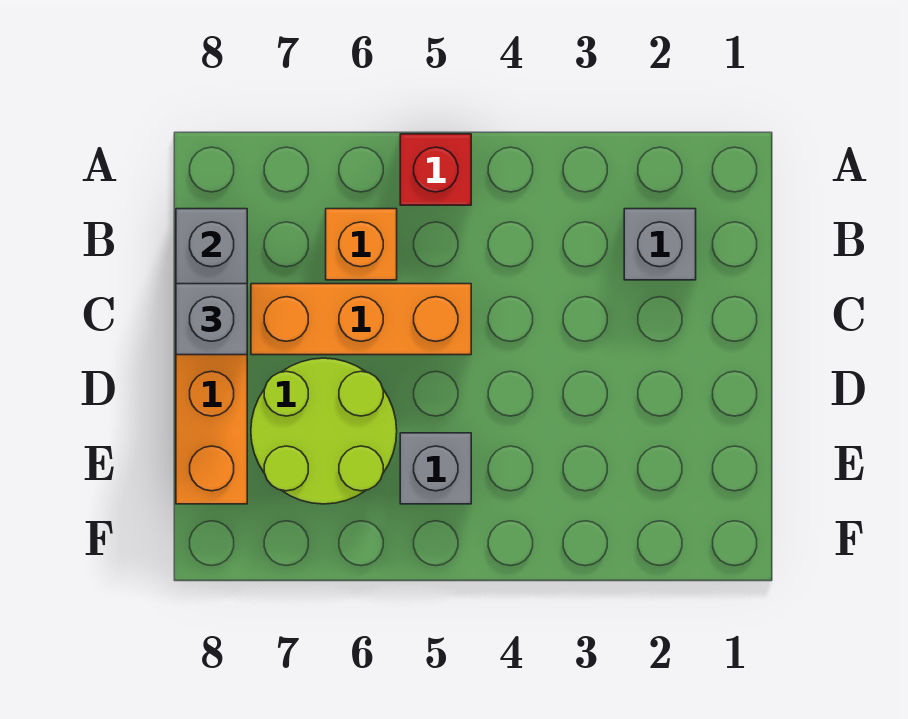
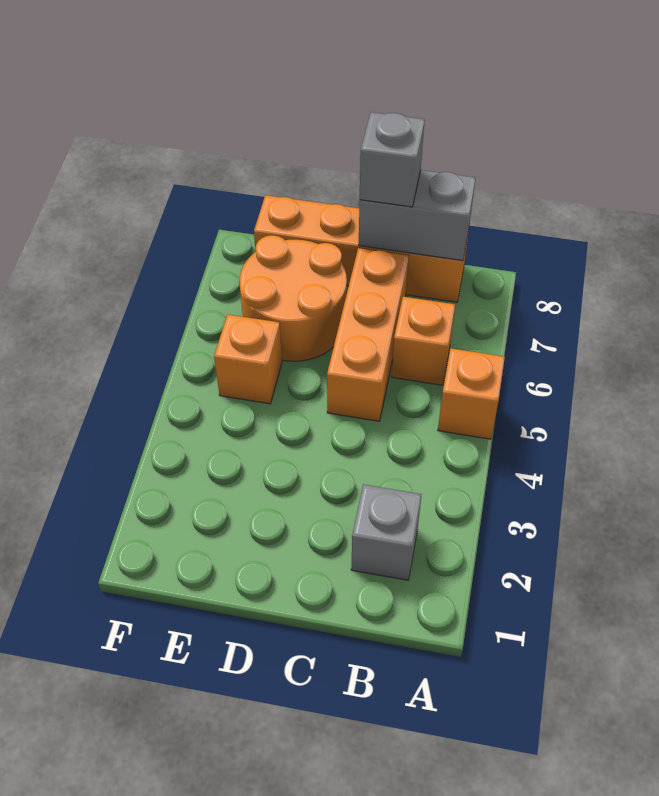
red brick A5 level 1 -> orange brick A5 level 1
lime round brick D6:E7 level 1 -> orange round brick D6:E7 level 1
grey brick E5 level 1 -> orange brick E5 level 1

